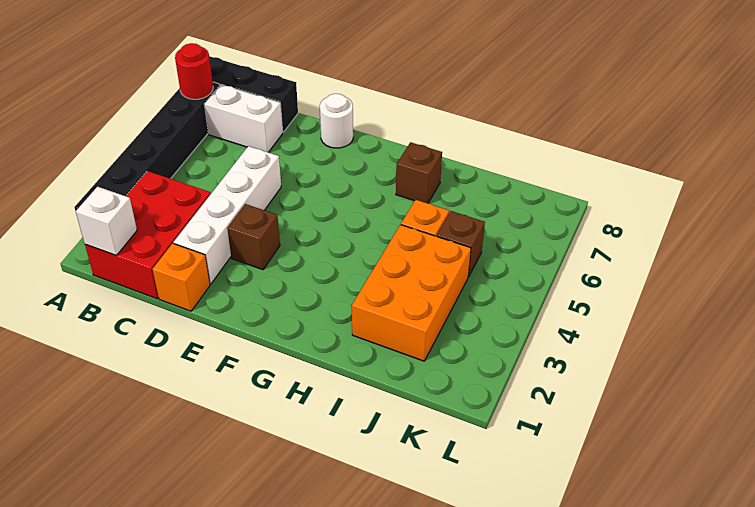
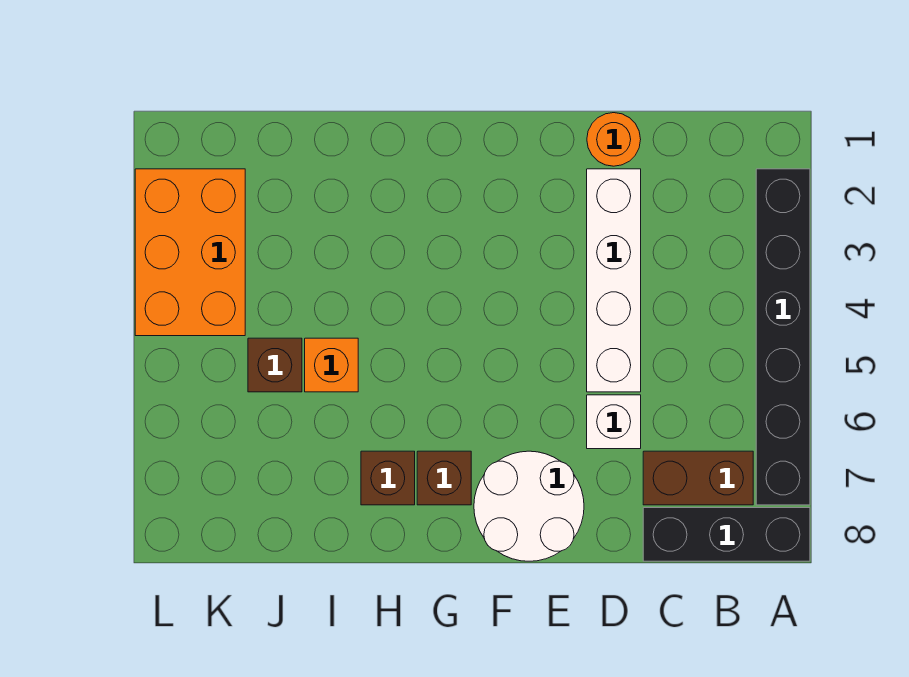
red round brick A7 level 2 -> none
red brick B1:C3 level 1 -> none
white brick B1 level 2 -> white brick D6 level 1
white brick B7:C7 level 1 -> brown brick B7:C7 level 1
orange brick D1 level 1 -> orange round brick D1 level 1
brown brick E3 level 1 -> brown brick G7 level 1
white round brick E8 level 1 -> white round brick E7:F8 level 1
orange brick I2:J4 level 1 -> orange brick K2:L4 level 1

